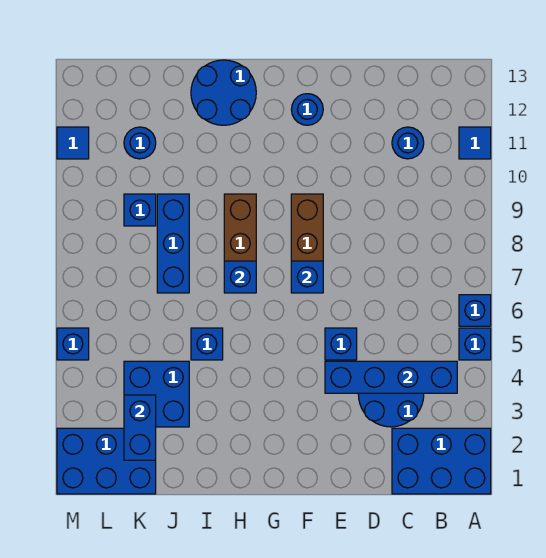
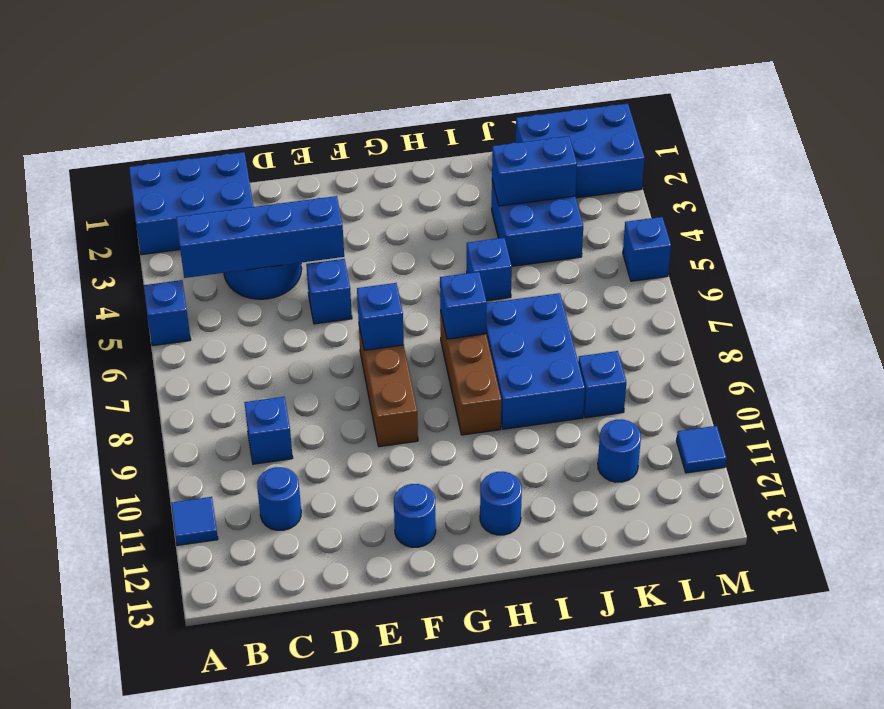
blue brick A6 level 1 -> blue brick C9 level 1
blue round brick H12:I13 level 1 -> blue round brick H12 level 1
blue brick J7:J9 level 1 -> blue brick I7:J9 level 1
blue brick K2:K3 level 2 -> blue brick J3:K3 level 2

